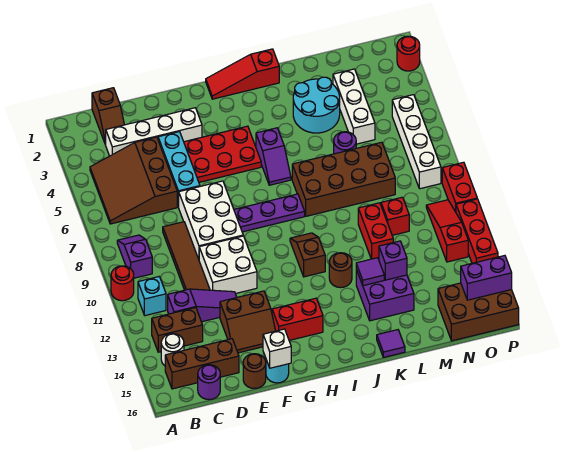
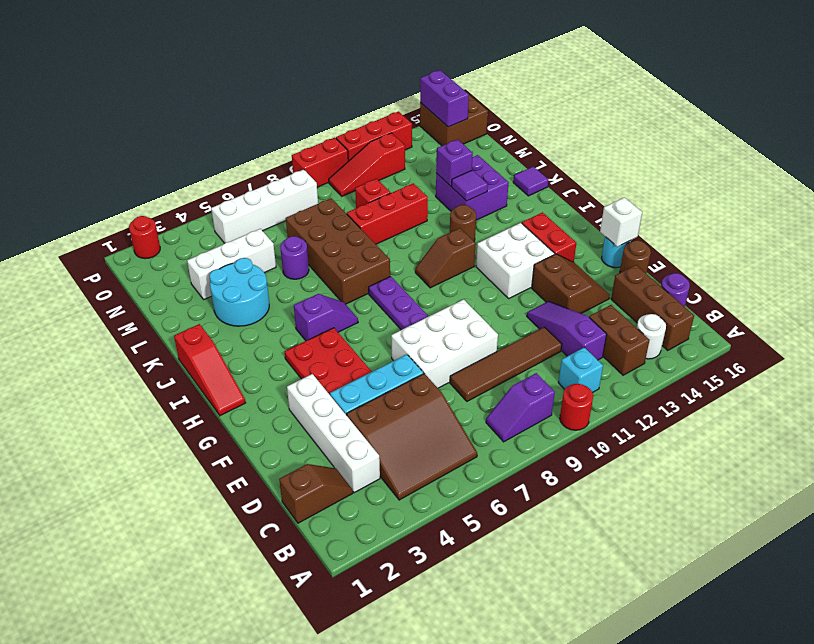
white brick E10:F11 level 1 -> white brick G12:H13 level 1
red brick L10:L11 level 1 -> red brick L9:L11 level 1
brown brick N15:P16 level 1 -> brown brick O15:P16 level 1

